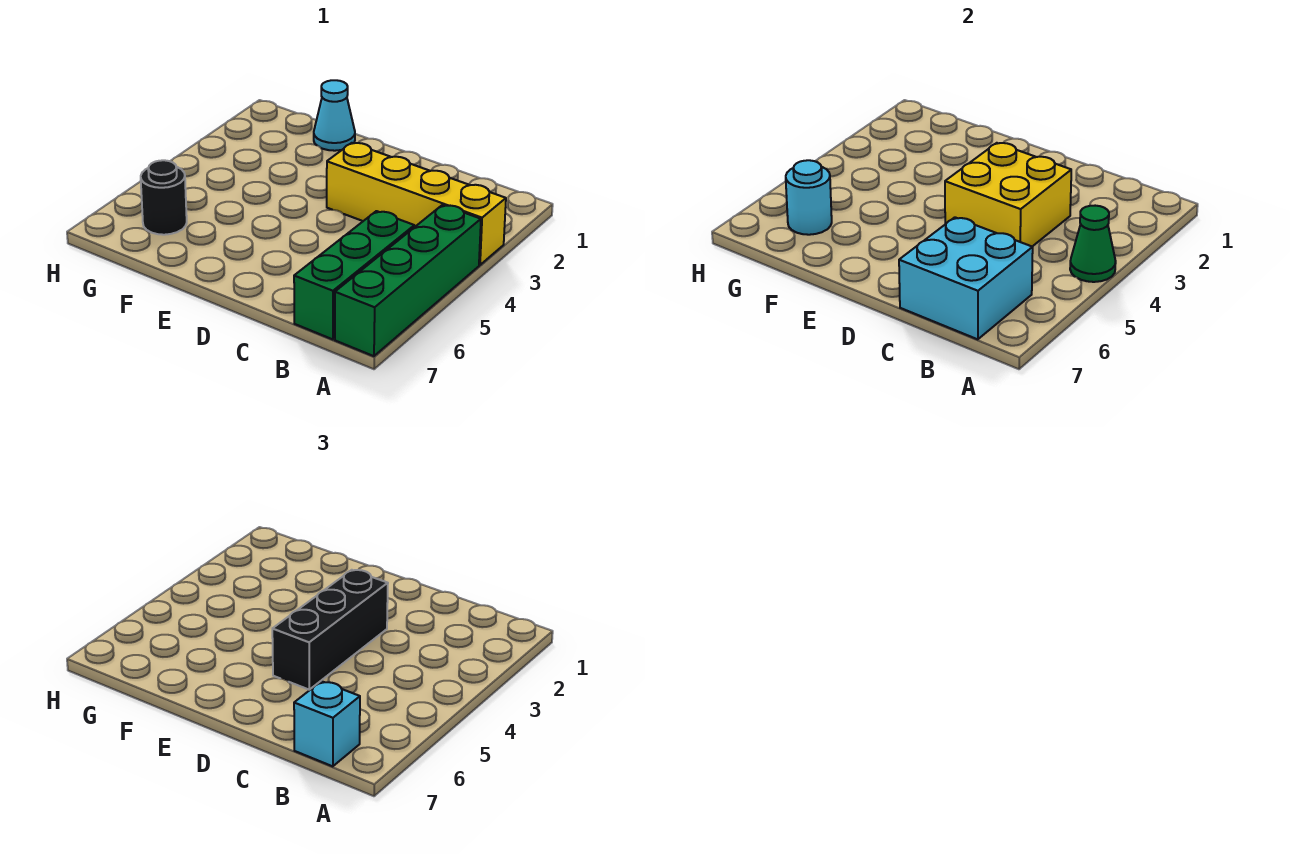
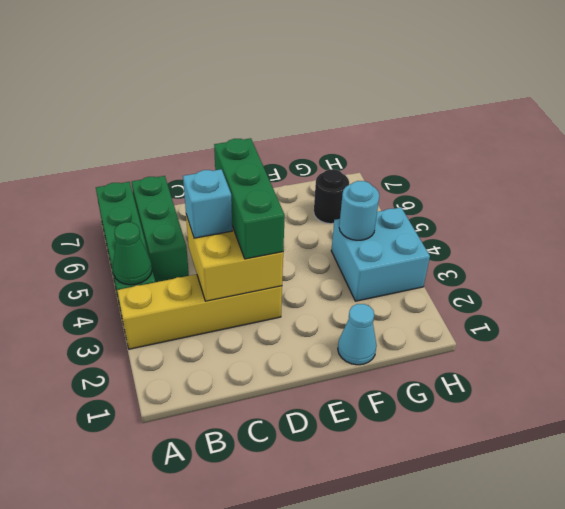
cyan brick B6:C7 level 2 -> cyan brick G3:H4 level 1
cyan brick B7 level 3 -> cyan brick C4 level 3
black brick D3:D5 level 3 -> green brick D3:D5 level 3
cyan round brick G6 level 2 -> cyan round brick G4 level 2

